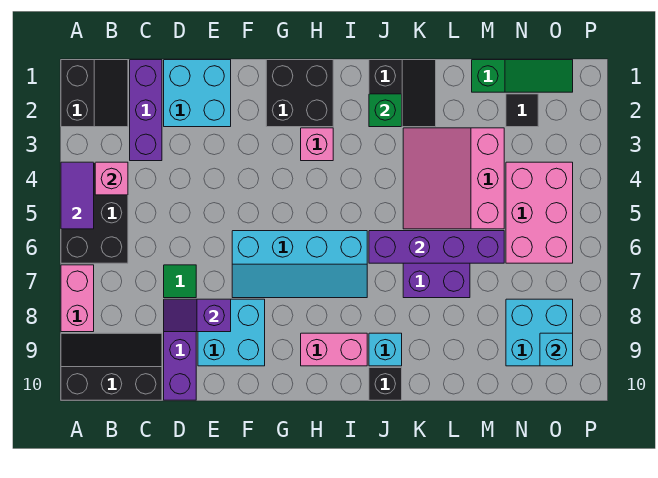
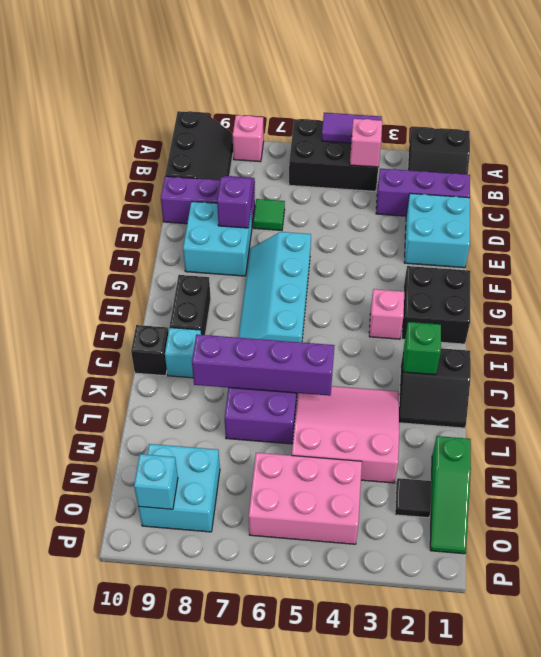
pink brick A7:A8 level 1 -> pink brick A8 level 1
pink brick H9:I9 level 1 -> black brick H9:I9 level 1
purple brick J6:M6 level 2 -> purple brick K5:K8 level 2

